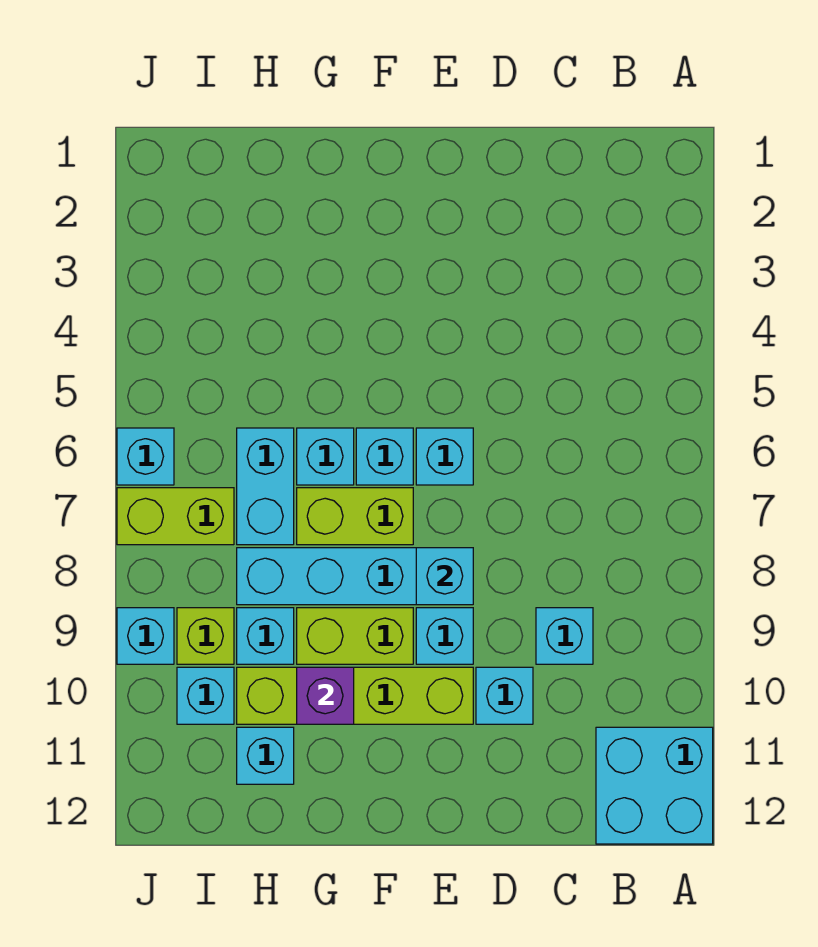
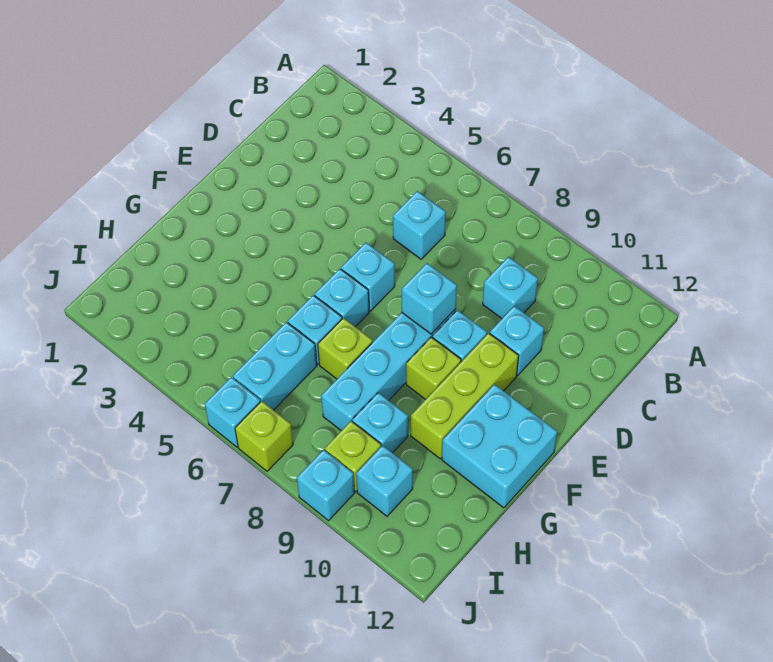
cyan brick A11:B12 level 1 -> cyan brick F11:G12 level 1
lime brick E10:H10 level 1 -> lime brick E10:G10 level 1
lime brick F7:G7 level 1 -> lime brick G7 level 1
lime brick F9:G9 level 1 -> lime brick F9 level 1
purple brick G10 level 2 -> none
cyan brick H6:H7 level 1 -> cyan brick H6:I6 level 1
cyan brick H11 level 1 -> cyan brick C6 level 1
lime brick I7:J7 level 1 -> lime brick J7 level 1

